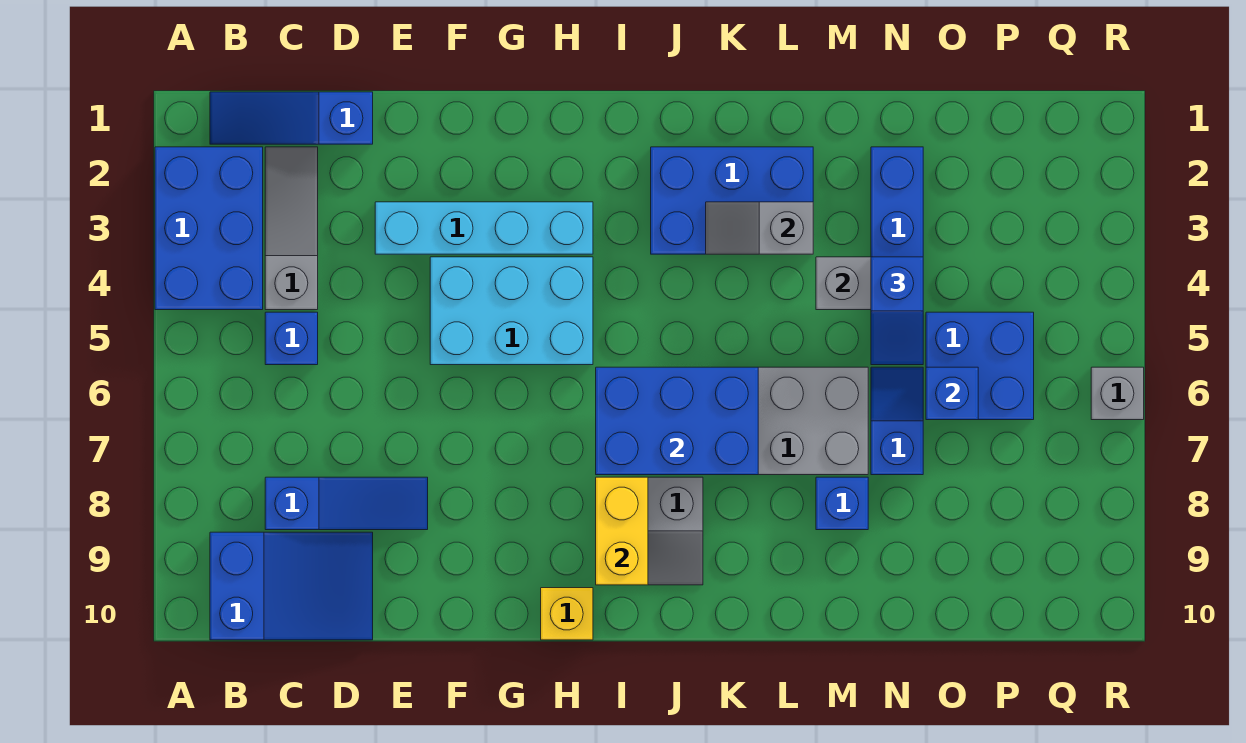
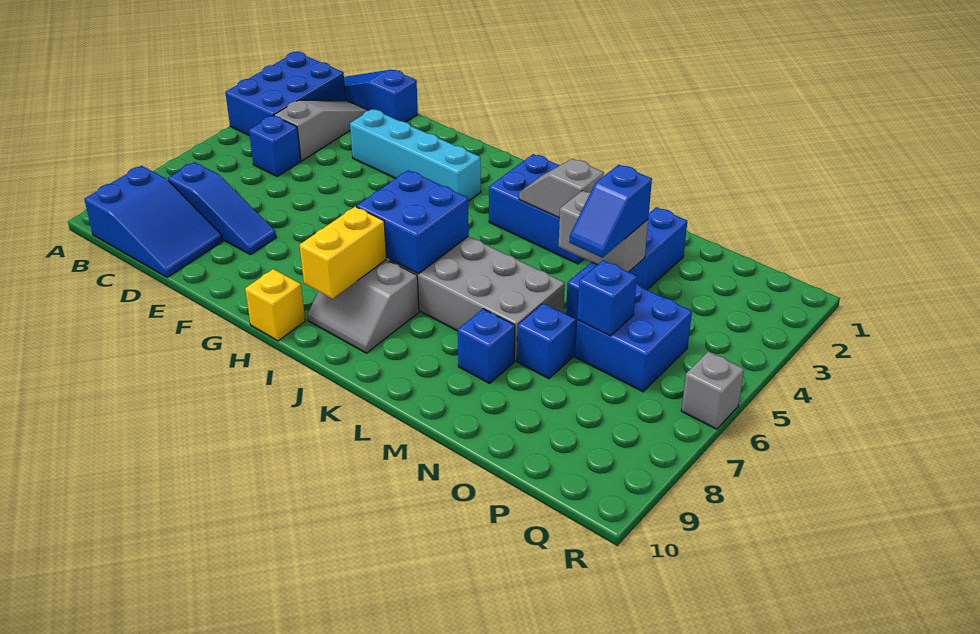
cyan brick F4:H5 level 1 -> none
blue brick I6:K7 level 2 -> blue brick I6:J7 level 2

